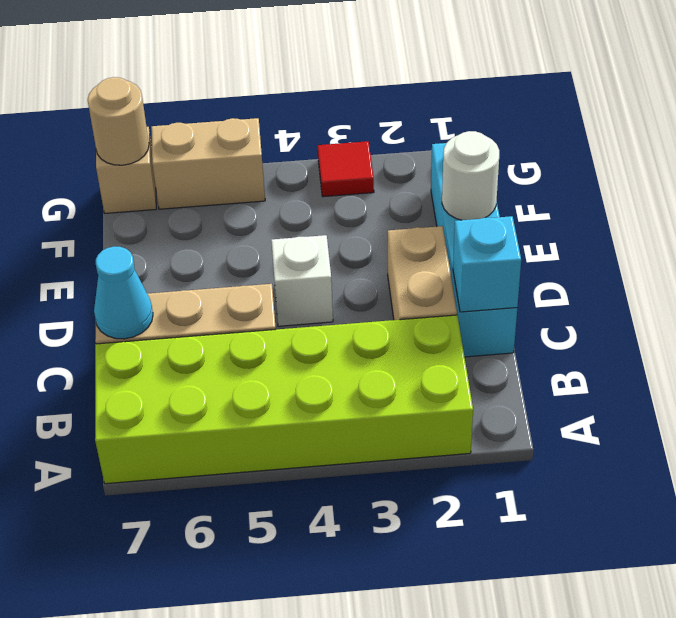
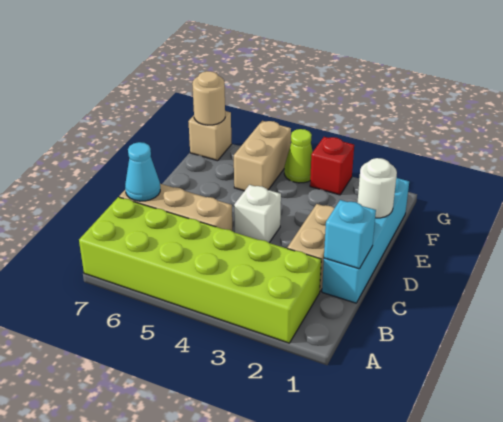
red tile G3 level 1 -> red brick G3 level 1
none -> lime cone G4 level 1
tan brick G5:G6 level 1 -> tan brick F5:G5 level 1

